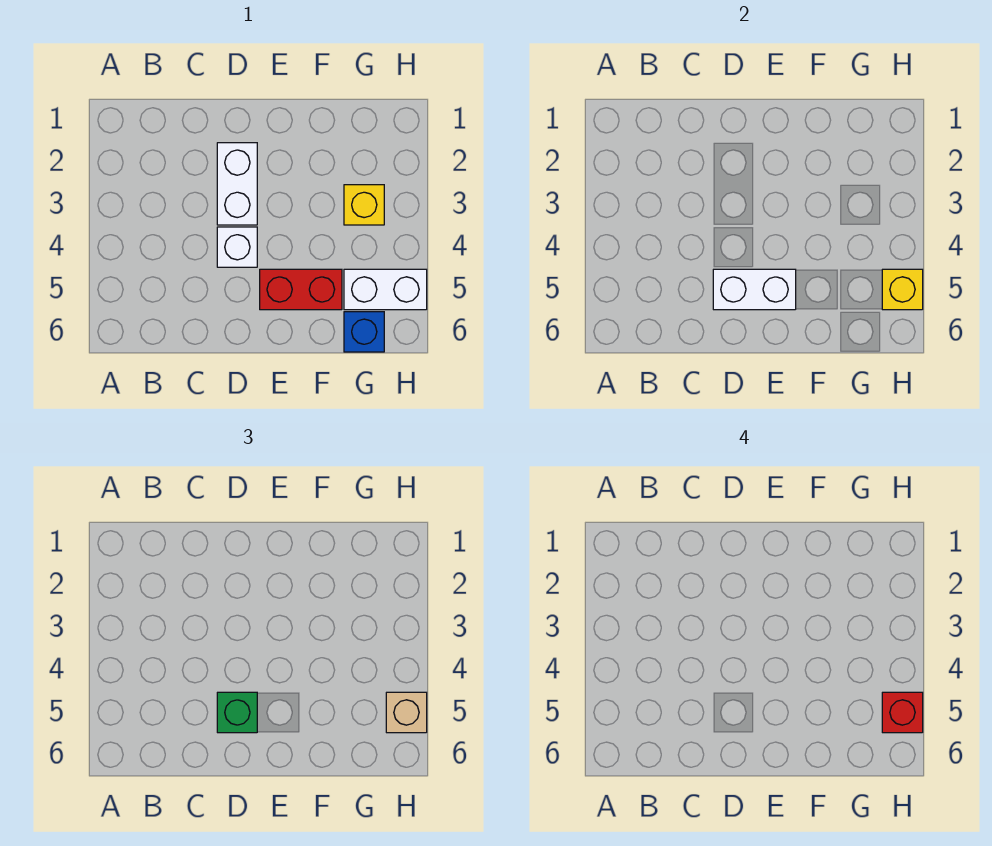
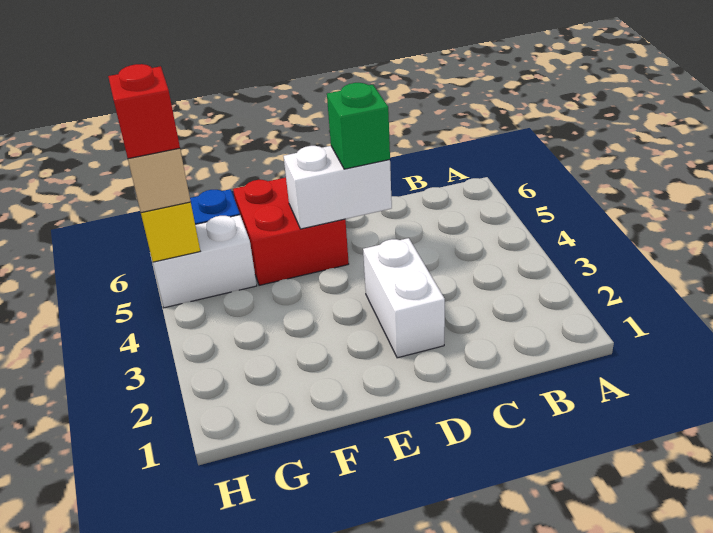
white brick D4 level 1 -> none
red brick E5:F5 level 1 -> red brick E5:F6 level 1
yellow brick G3 level 1 -> none

